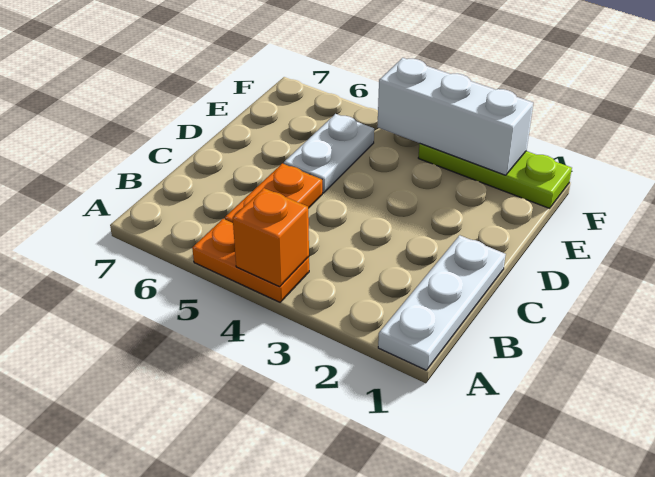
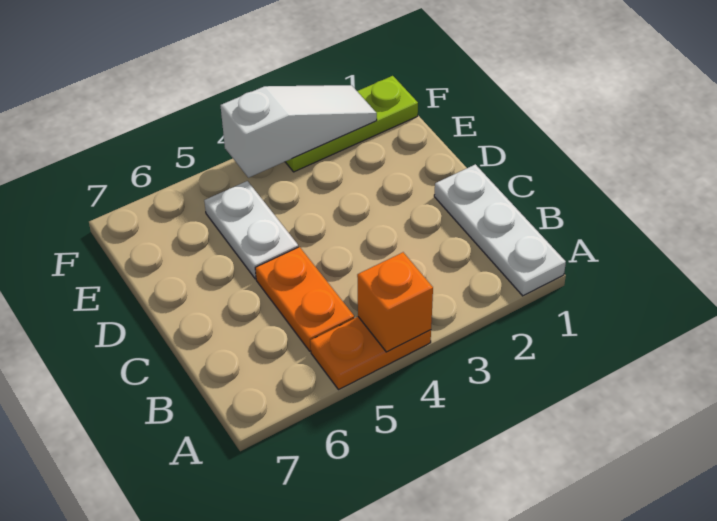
white brick F2:F4 level 2 -> white slope F2:F4 level 2 top 4

